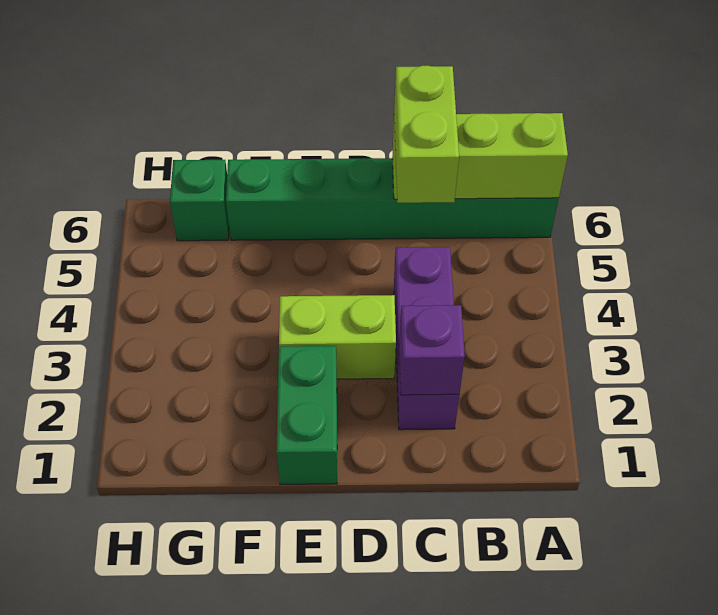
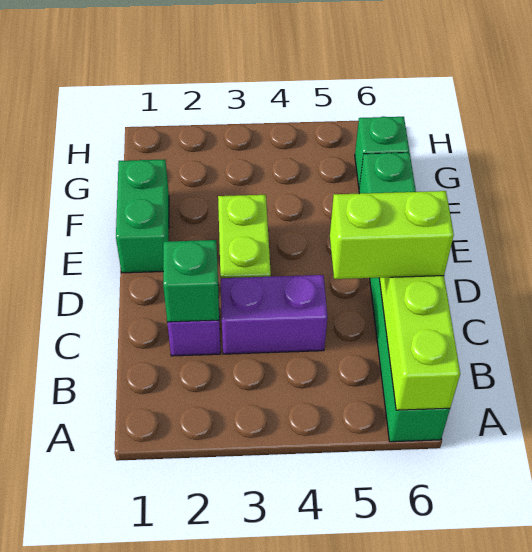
purple brick C2 level 2 -> green brick C2 level 2
green brick E1:E2 level 1 -> green brick E1:F1 level 1

